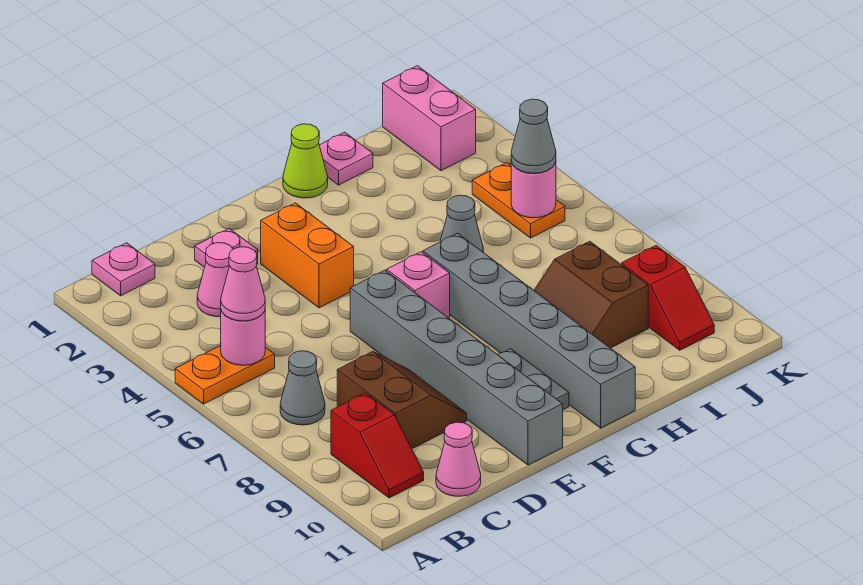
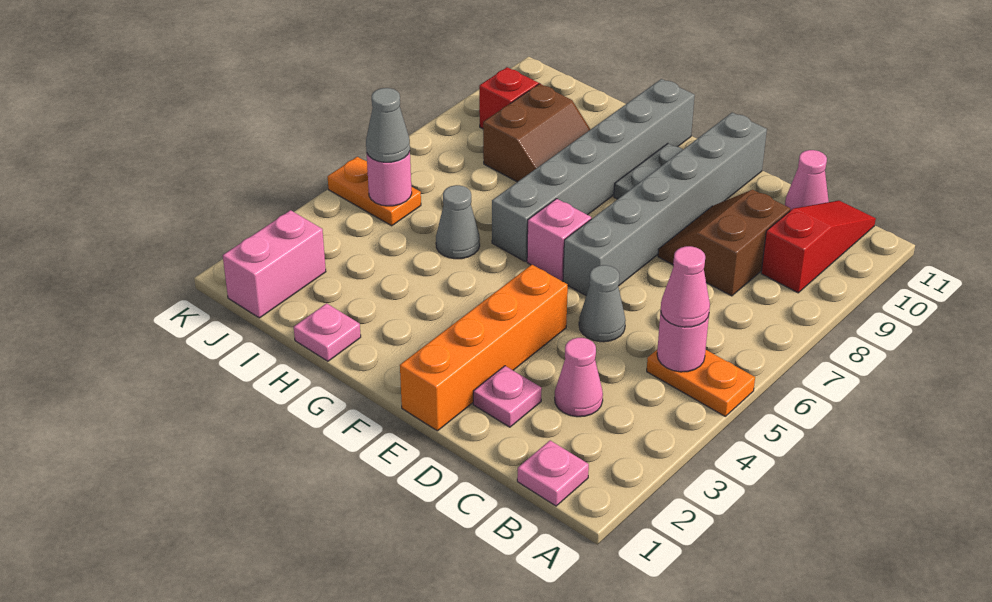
grey cone B7 level 1 -> grey cone D5 level 1
red slope B9:B10 level 1 top 9 -> red slope B9:B11 level 1 top 9
orange brick E3:E4 level 1 -> orange brick E1:E4 level 1
lime cone G1 level 1 -> none
orange plate J4:J5 level 1 -> orange plate J5:K5 level 1

